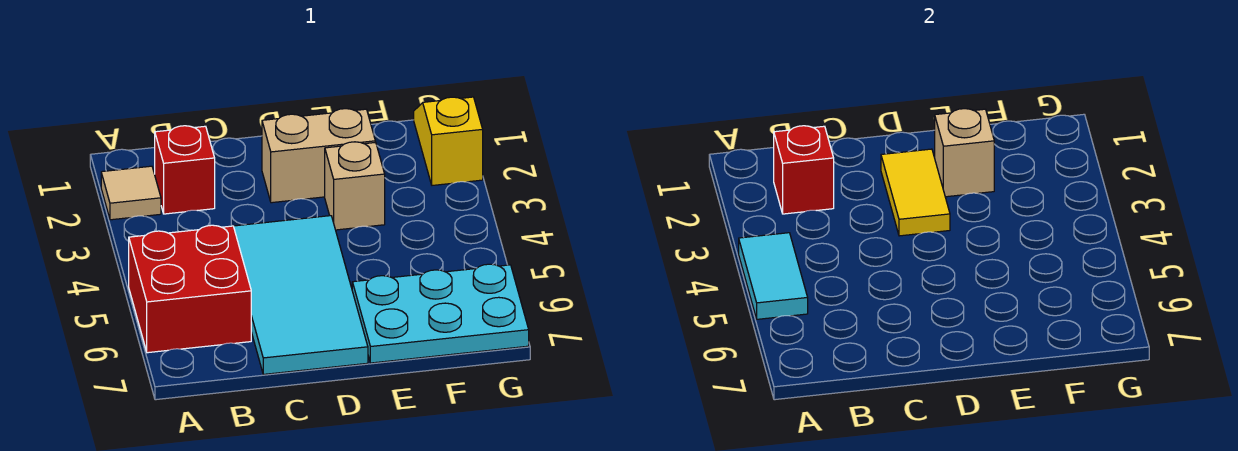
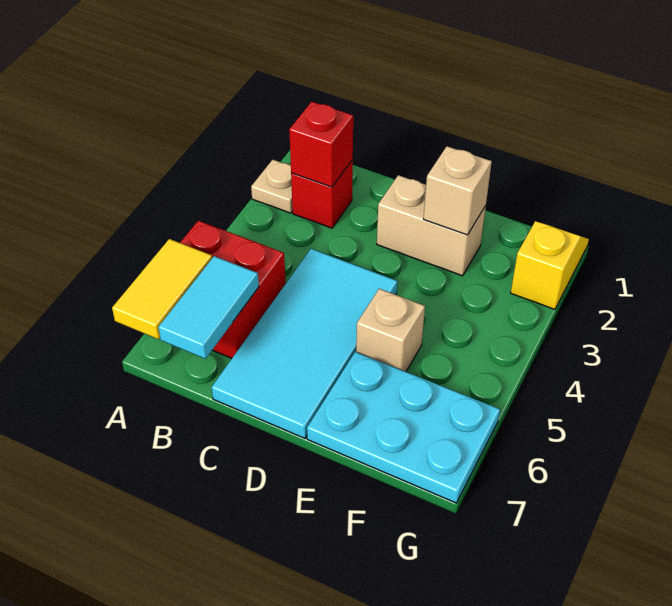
tan tile A2 level 1 -> tan plate A2 level 1
cyan tile A4:A5 level 2 -> cyan tile B6:B7 level 2
yellow tile D2:D3 level 2 -> yellow tile A6:A7 level 2
tan brick E3 level 1 -> tan brick E5 level 1

